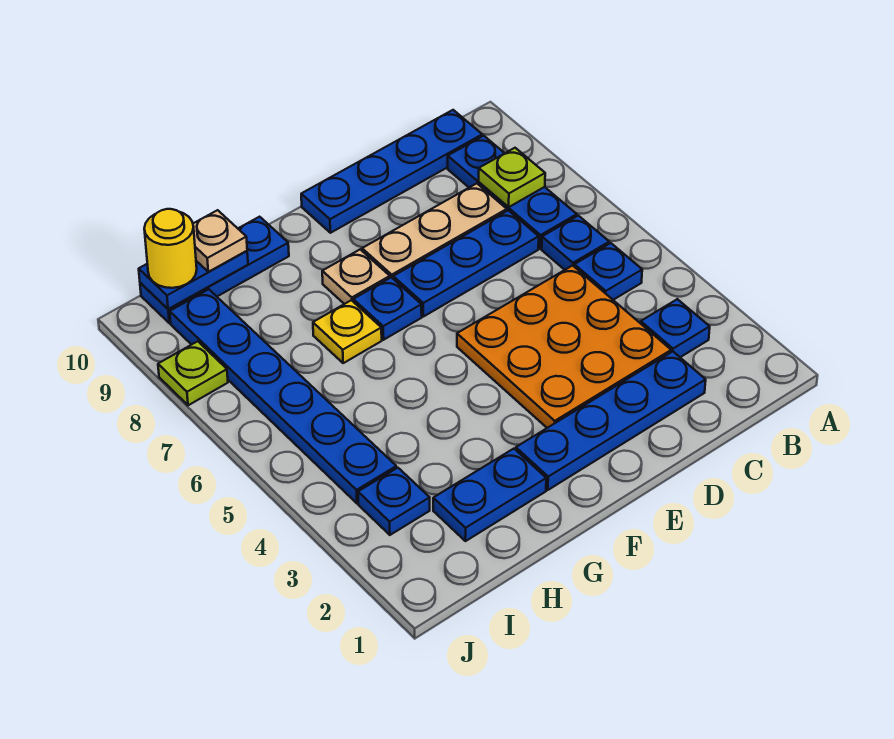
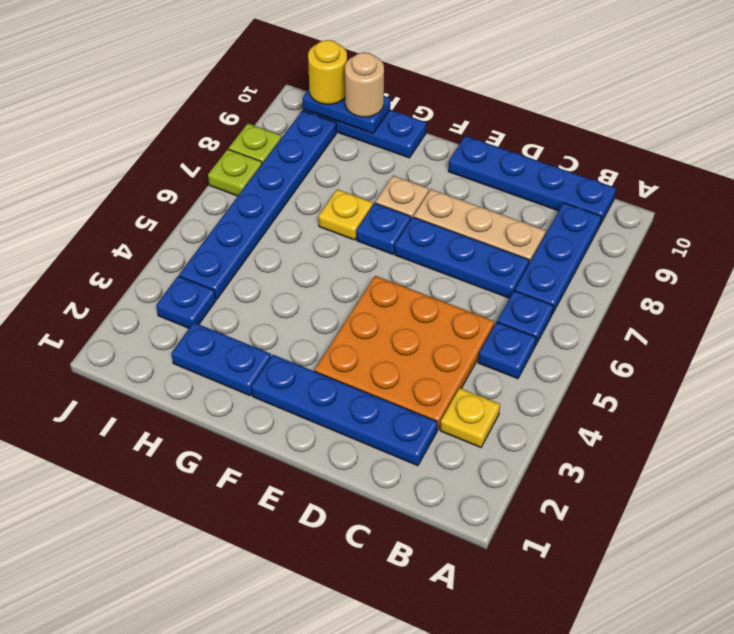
blue plate B3 level 1 -> yellow plate B3 level 1
lime plate B8 level 2 -> lime plate J7 level 1
tan plate H10 level 3 -> tan round brick H10 level 3

